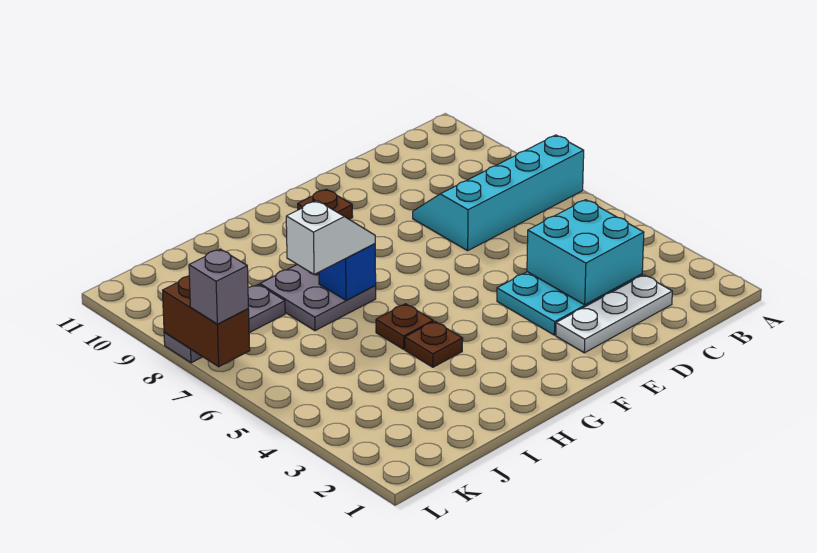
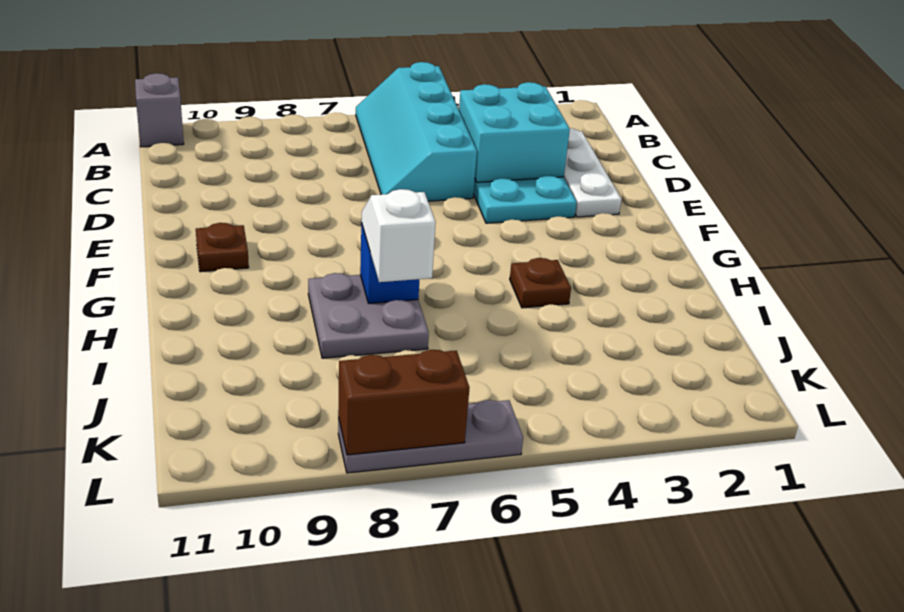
cyan slope A7:D8 level 1 top 7 -> cyan slope A5:D6 level 1 top 5
brown plate H5 level 1 -> none
grey plate J8:L8 level 1 -> grey plate L6:L8 level 1
grey brick L7 level 3 -> grey brick A11 level 1

